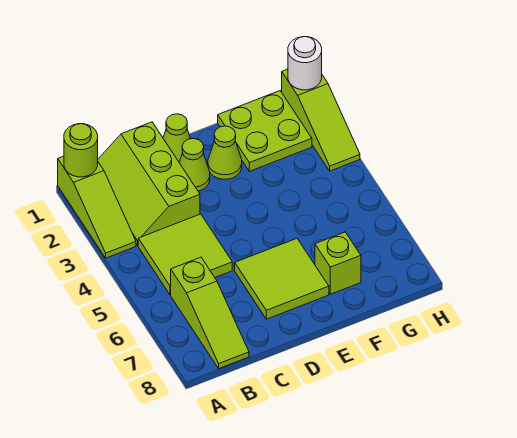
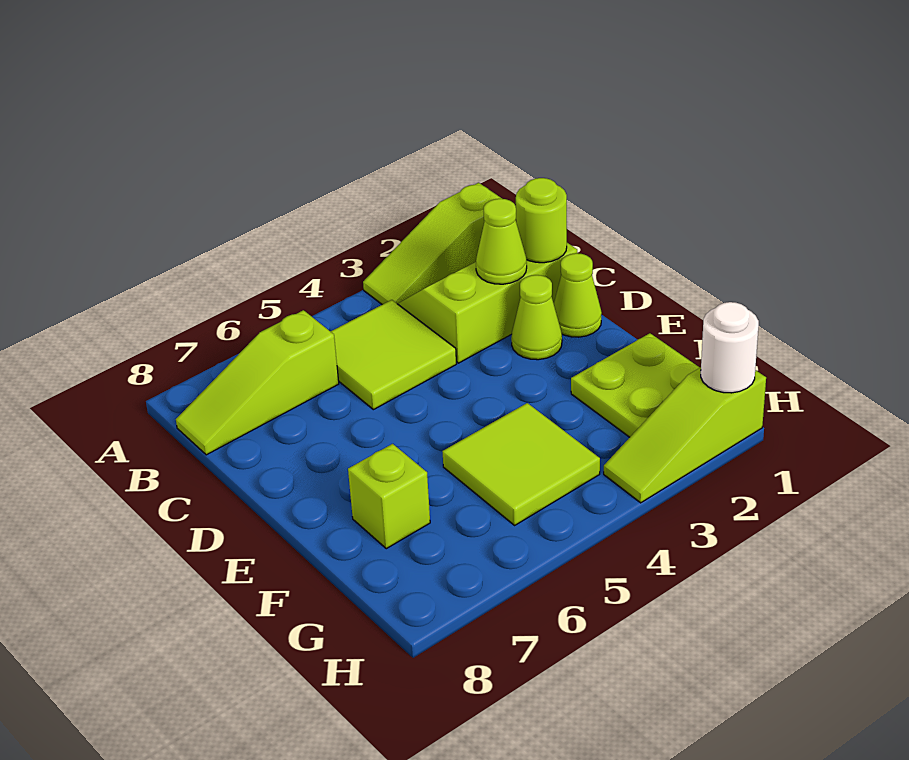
lime round brick A1 level 2 -> lime round brick C1 level 2
lime tile D6:E7 level 1 -> lime tile F4:G5 level 1
lime cone E2 level 1 -> lime cone C2 level 2

